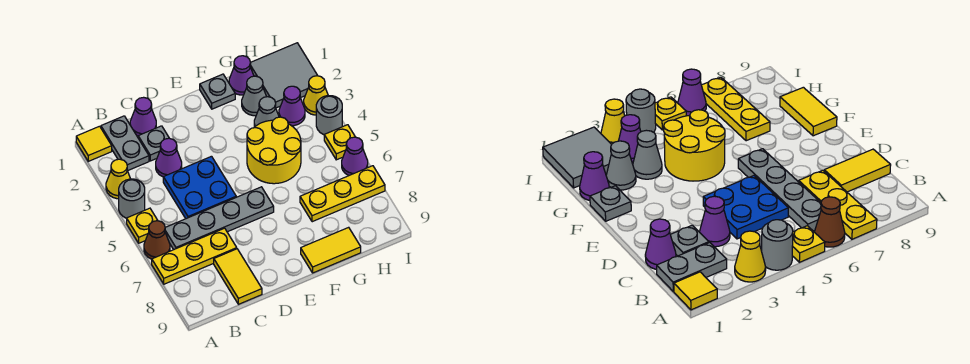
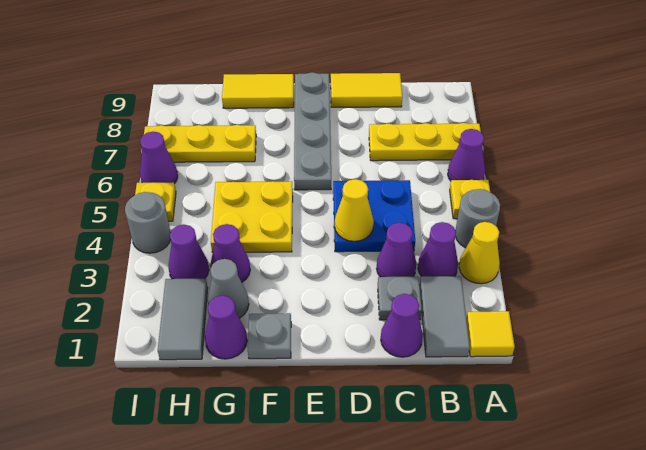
brown cone A6 level 1 -> purple cone A6 level 1
grey plate B1:B2 level 1 -> grey tile B1:B2 level 1
none -> purple cone B3 level 1
grey plate B6:E6 level 1 -> grey plate E6:E9 level 1
yellow tile C8:C9 level 1 -> yellow tile C9:D9 level 1
yellow round brick F4:G5 level 1 -> yellow plate F4:G5 level 1
grey cone G3 level 1 -> purple cone G3 level 1
grey tile H1:I2 level 1 -> grey tile H1:H2 level 1
yellow cone I3 level 1 -> yellow cone D4 level 2

